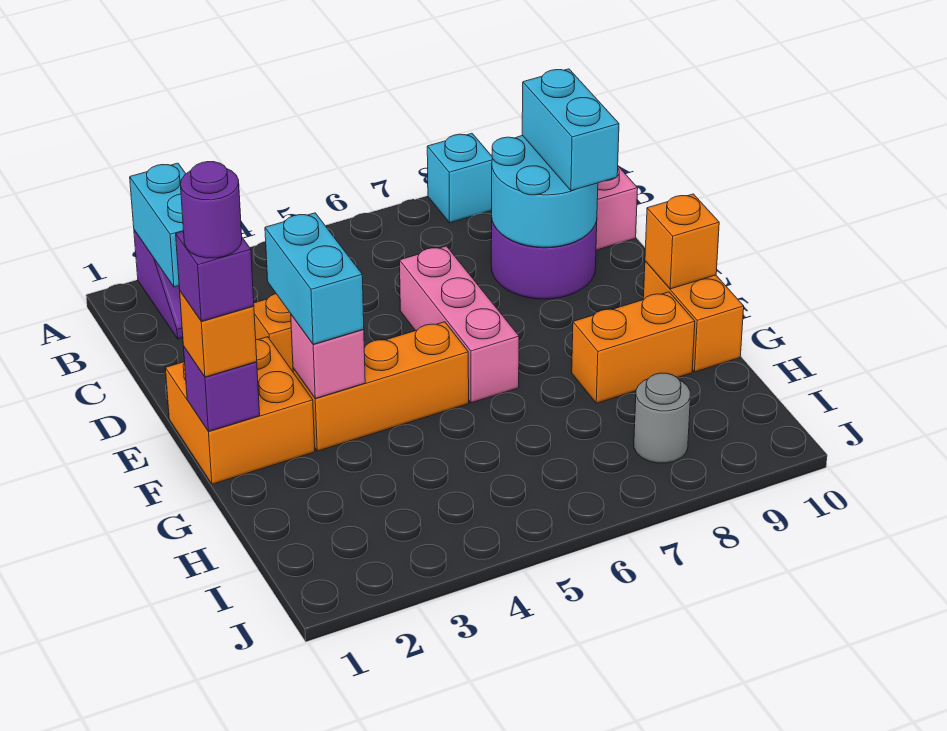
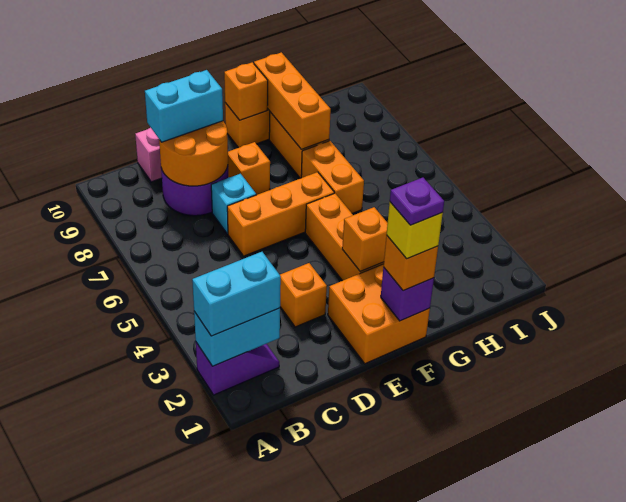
cyan brick A8 level 1 -> cyan brick D7 level 1
cyan round brick C8:D9 level 2 -> orange round brick C8:D9 level 2
pink brick D6:F6 level 1 -> orange brick D6:F6 level 1
cyan brick E3:F3 level 3 -> cyan brick A2:B2 level 3
none -> orange brick E8 level 1
purple brick F1 level 4 -> yellow brick F1 level 4
purple round brick F1 level 5 -> purple plate F1 level 5
pink brick F3 level 2 -> orange brick F3 level 2
none -> orange brick G6:G7 level 1
none -> orange brick G8:G10 level 2
grey round brick I8 level 1 -> none

